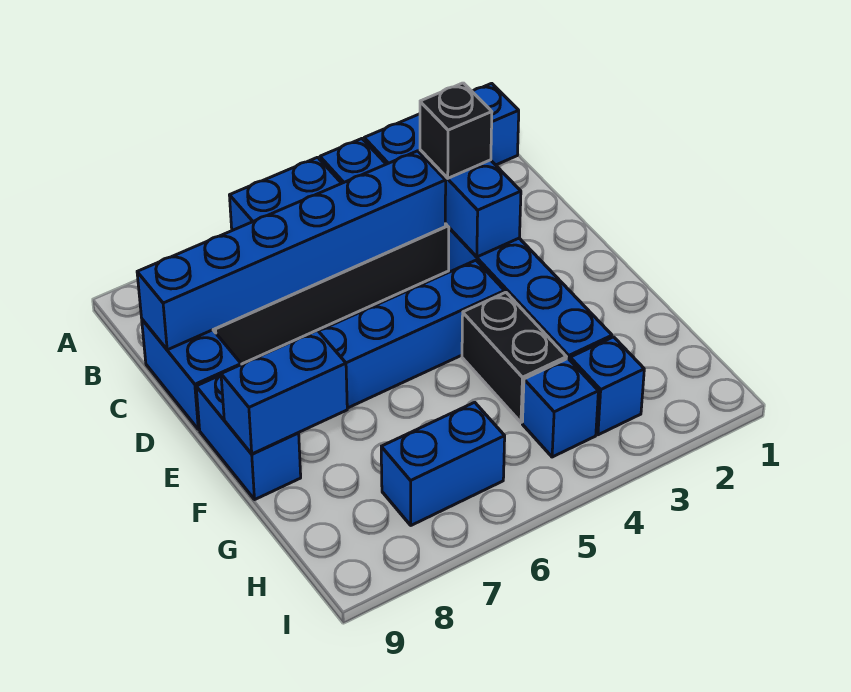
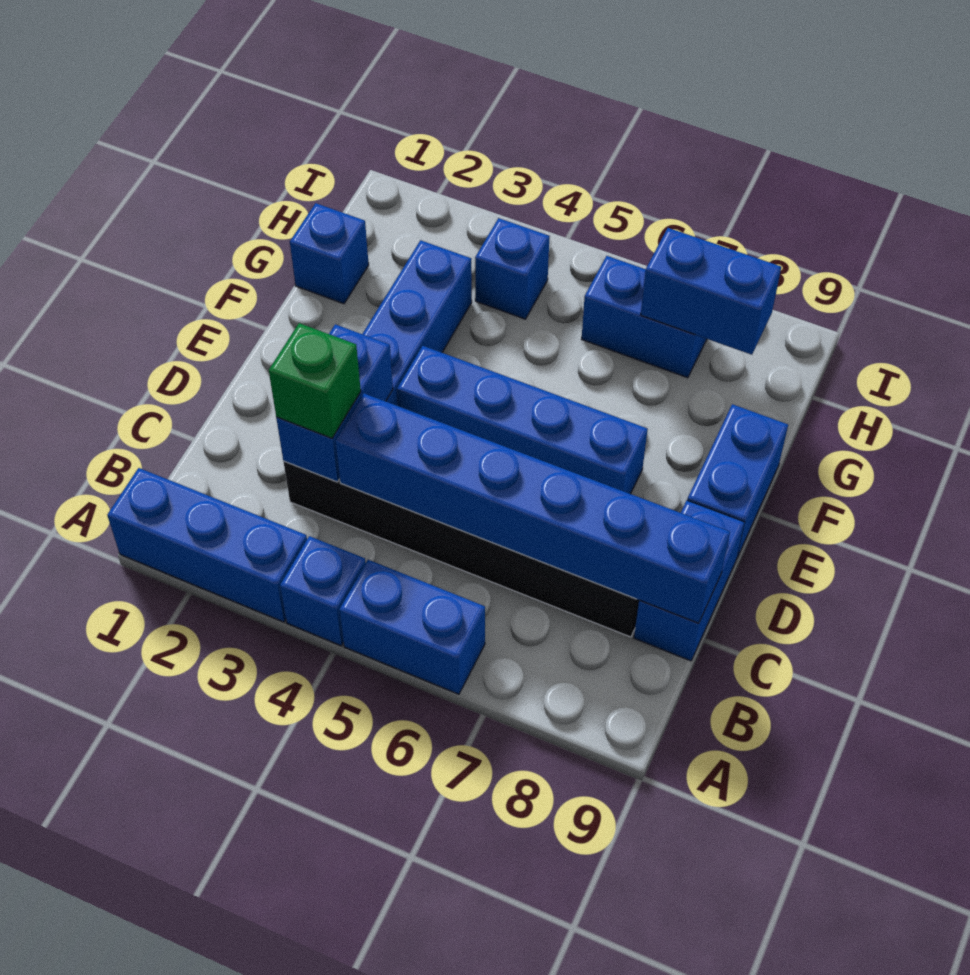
black brick C3 level 3 -> green brick C3 level 3
black brick F4:G4 level 1 -> none
blue brick F8:F9 level 2 -> blue brick H7:H8 level 2
blue brick H3 level 1 -> blue brick G1 level 1

